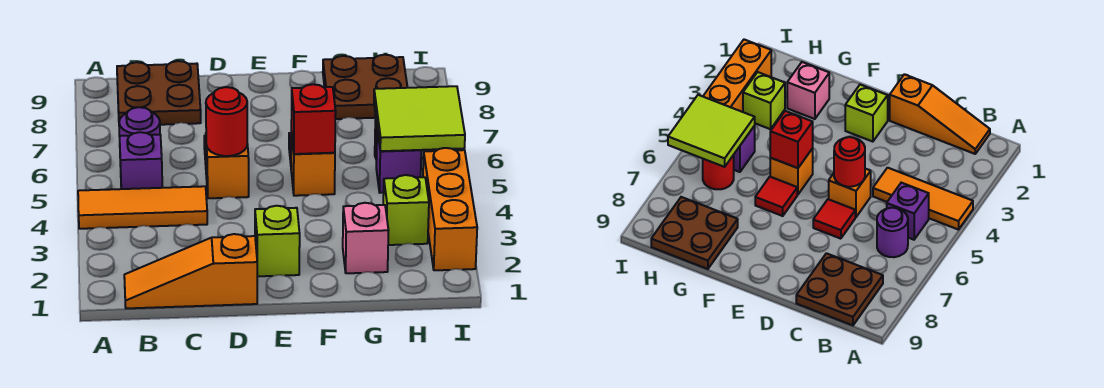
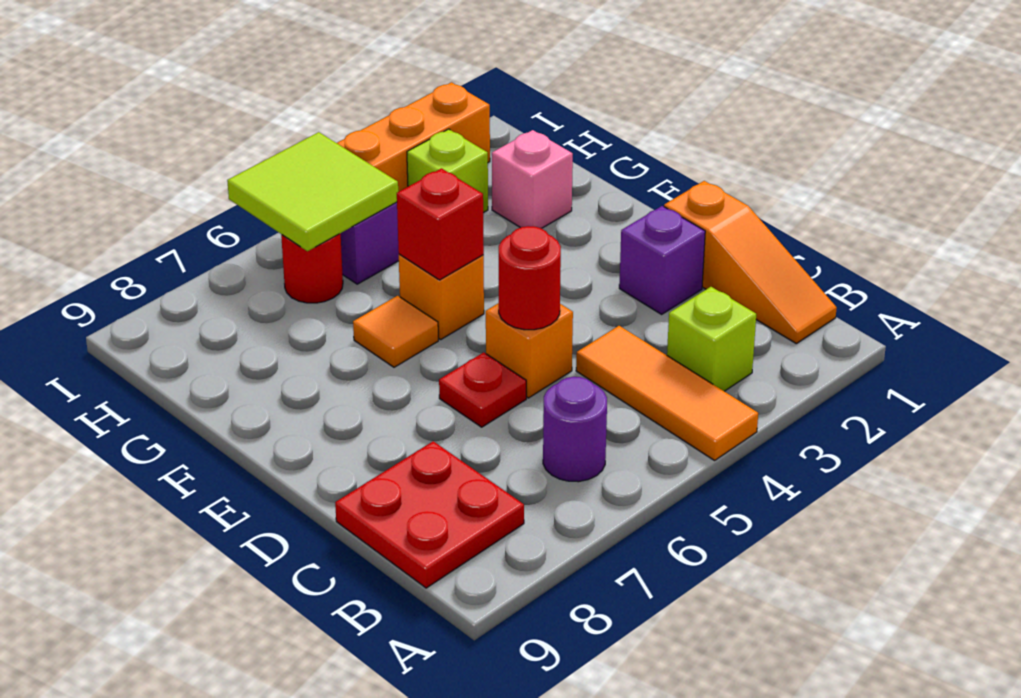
purple brick B5 level 1 -> purple brick D2 level 1
brown plate B8:C9 level 1 -> red plate B8:C9 level 1
red tile D6 level 1 -> red plate D6 level 1
lime brick E2 level 1 -> lime brick B3 level 1
red tile F6 level 1 -> orange tile F6 level 1
brown plate G8:H9 level 1 -> none

